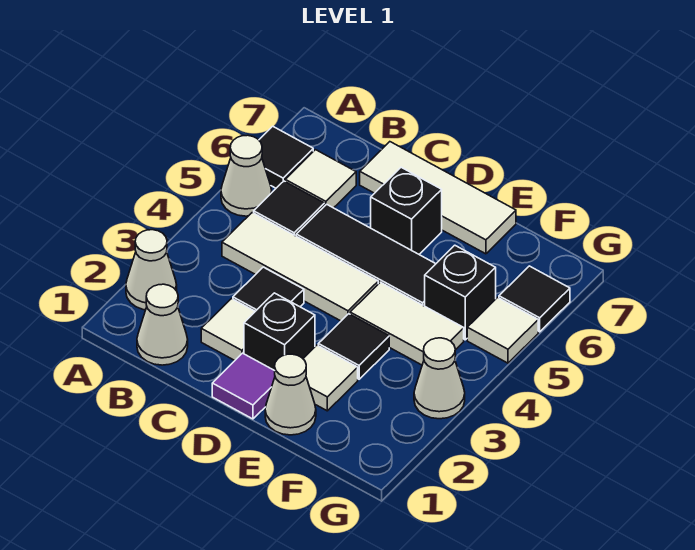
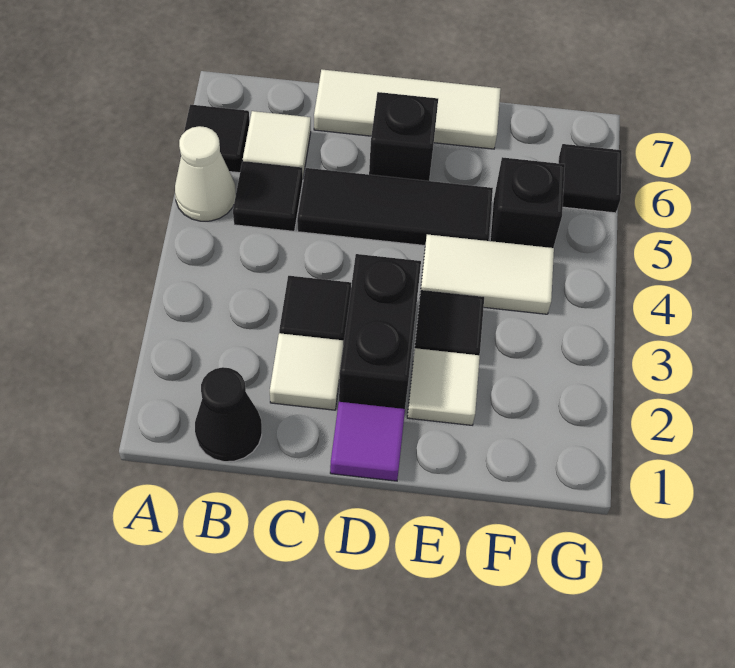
white cone A2 level 1 -> none
white cone B1 level 1 -> black cone B1 level 1
white tile B4:D4 level 1 -> none
black brick D2 level 1 -> black brick D2:D3 level 1
white cone E1 level 1 -> none
white cone G3 level 1 -> none
white tile G5 level 1 -> none

